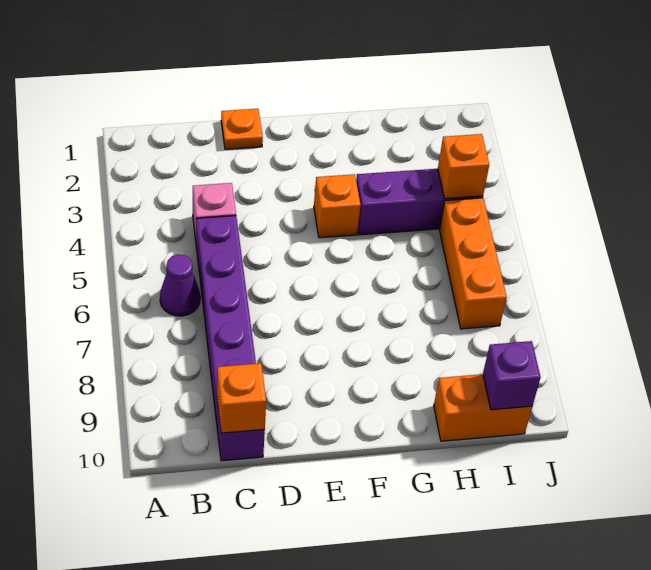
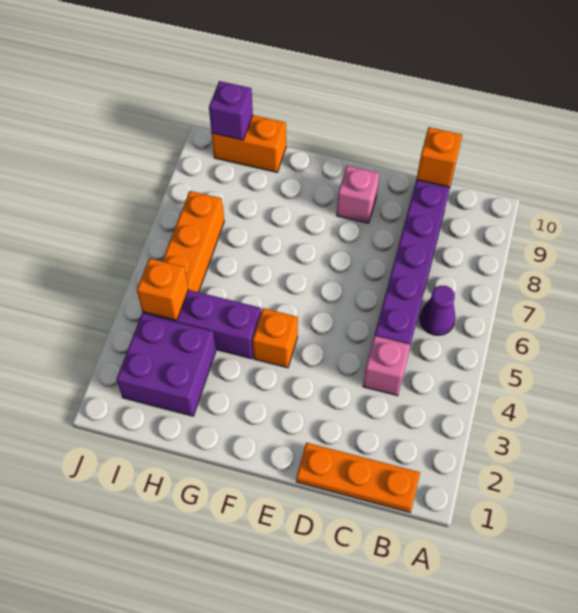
orange plate D1 level 1 -> orange plate B1:D1 level 1
none -> pink brick E9 level 1
none -> purple brick H2:I3 level 1

